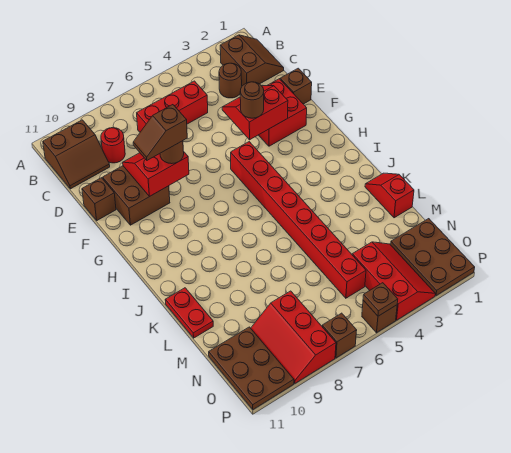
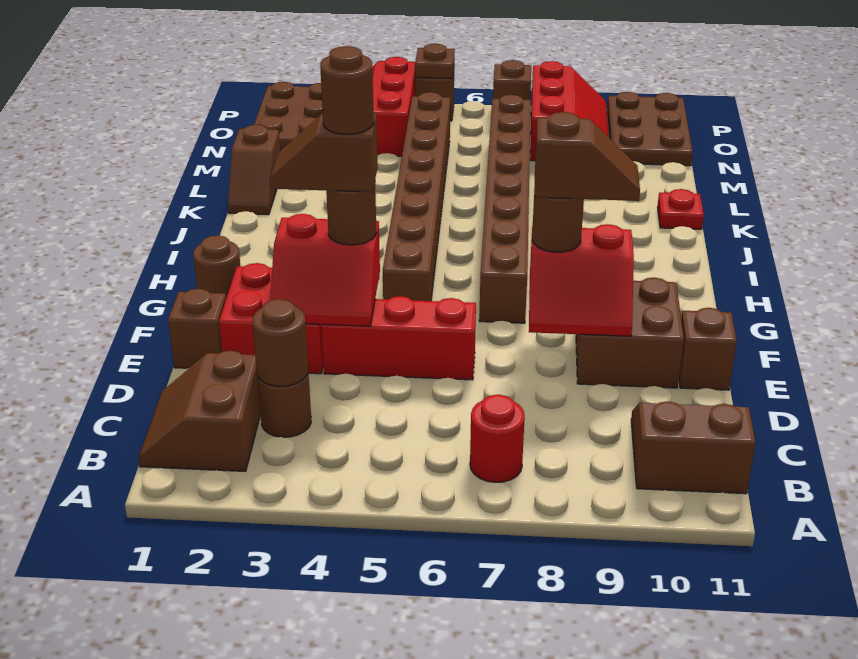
none -> brown round brick C3 level 2
red brick C5:C7 level 1 -> red brick E4:E6 level 1
red round brick C9 level 1 -> red round brick B7 level 1
none -> brown slope F3:F4 level 4 top 4
none -> brown round brick F4 level 5
none -> brown round brick G1 level 1
red brick G5:N5 level 1 -> brown brick G5:N5 level 1
none -> brown brick G7:N7 level 1
red slope K1:L1 level 1 top L -> brown slope K1:L1 level 1 top L
red plate K11:L11 level 1 -> red plate K11 level 1

